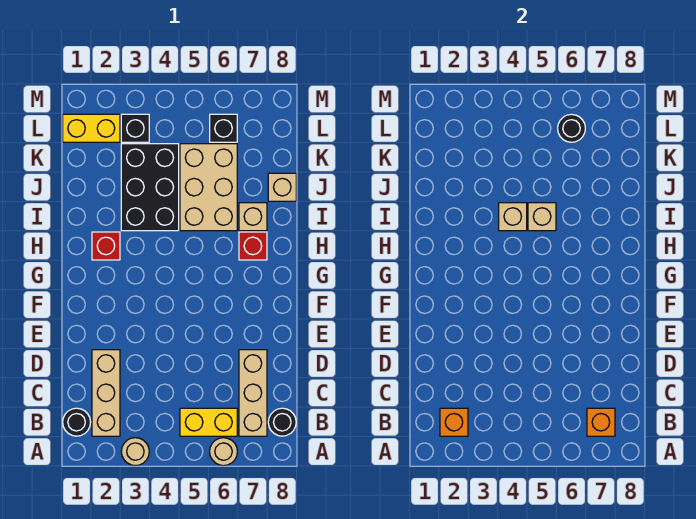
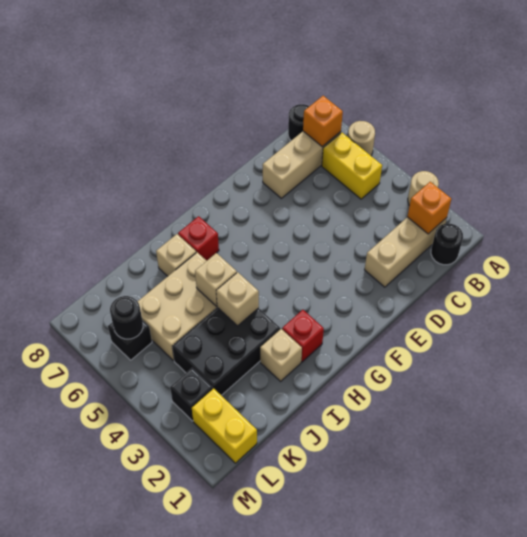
tan brick J8 level 1 -> tan brick I2 level 1

